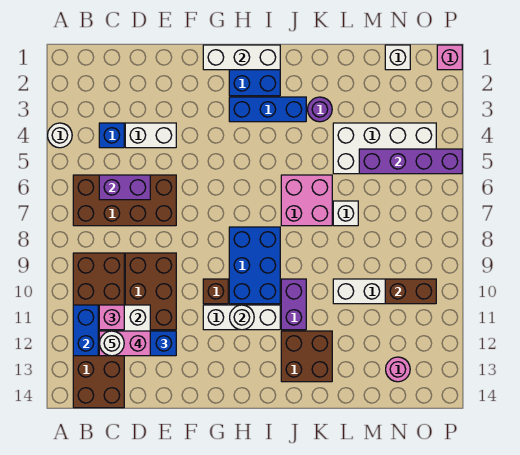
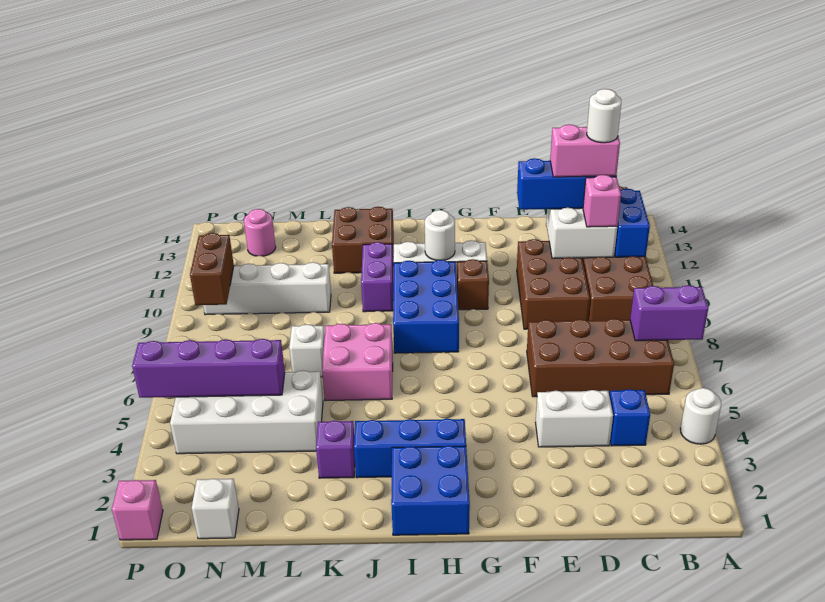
purple brick C6:D6 level 2 -> purple brick A7:B7 level 2
white brick G1:I1 level 2 -> none
purple round brick K3 level 1 -> purple brick K3 level 1
brown brick N10:O10 level 2 -> brown brick O9:O10 level 2

